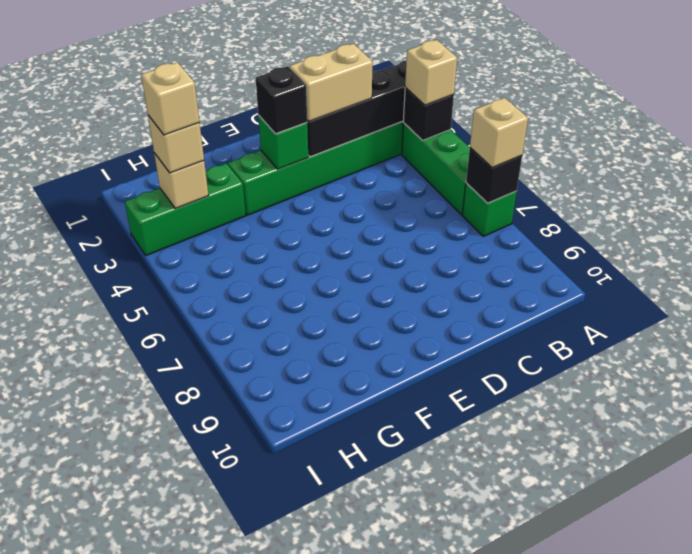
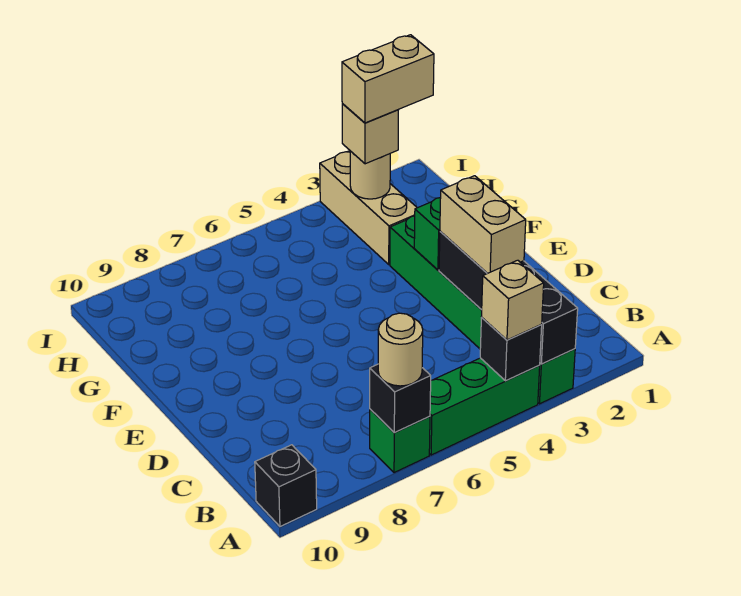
tan brick A7 level 3 -> tan round brick A7 level 3
black brick E3 level 3 -> black brick A10 level 1
green brick G3:I3 level 1 -> tan brick G3:I3 level 1
tan brick H3 level 2 -> tan round brick H3 level 2
tan brick H3 level 4 -> tan brick H2:H3 level 4

